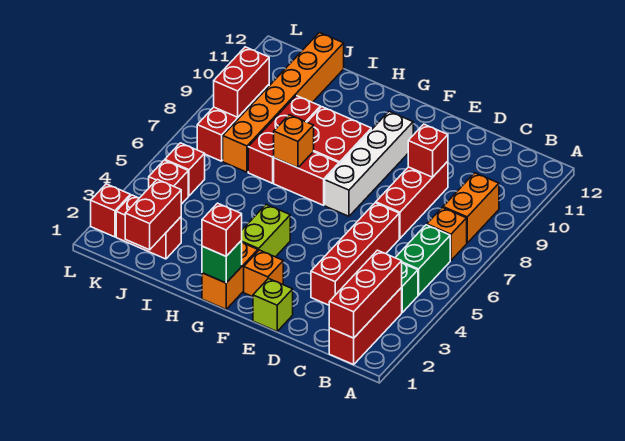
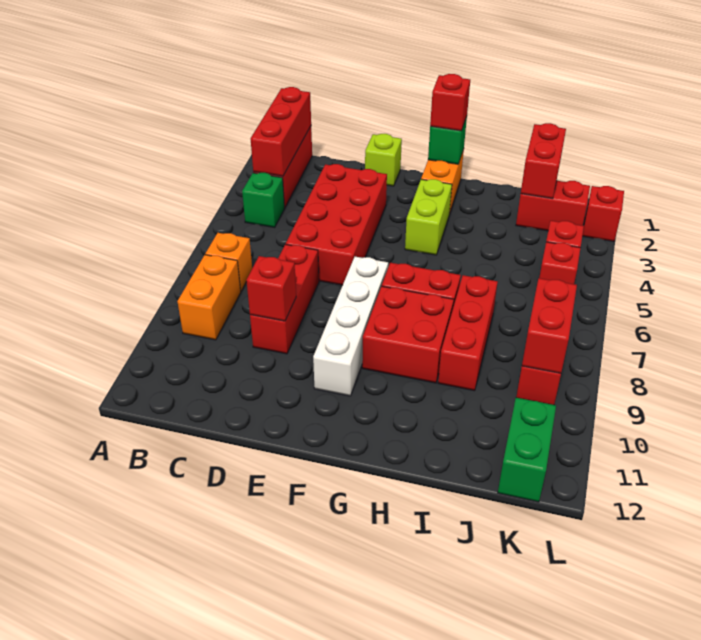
green brick B5:B6 level 1 -> green brick K11:K12 level 1
red brick D3:D6 level 1 -> red brick D3:E6 level 1
orange brick F2 level 1 -> none
orange brick H7 level 2 -> none
orange brick J7:J12 level 1 -> none

